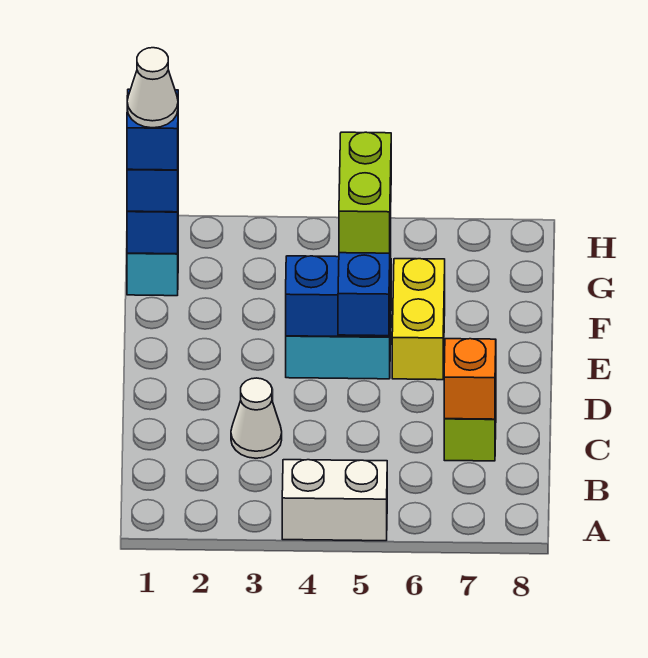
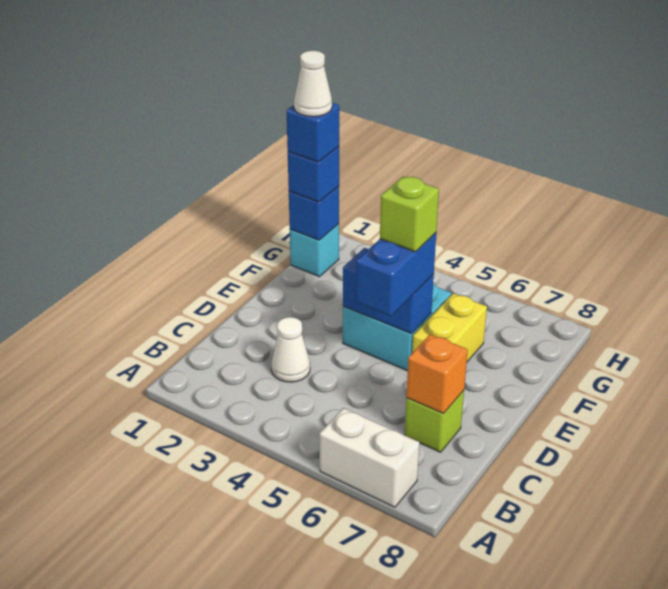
white brick A4:A5 level 1 -> white brick A6:A7 level 1
lime brick E5:F5 level 4 -> lime brick E5 level 4

